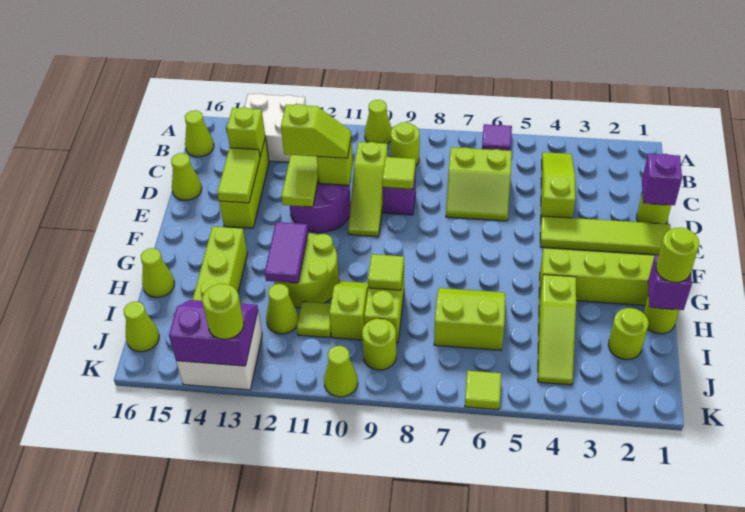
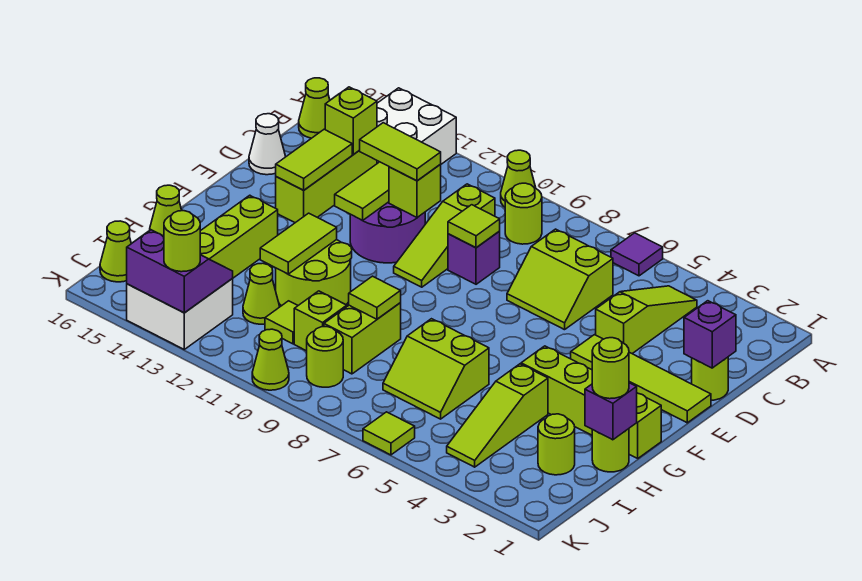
lime slope D11:D12 level 3 top 12 -> lime tile D11:D12 level 3
lime cone D16 level 1 -> white cone D16 level 1
purple tile G12:H12 level 2 -> lime tile G12:H12 level 2
lime slope H6:I7 level 1 top I -> lime slope H6:I7 level 1 top H

